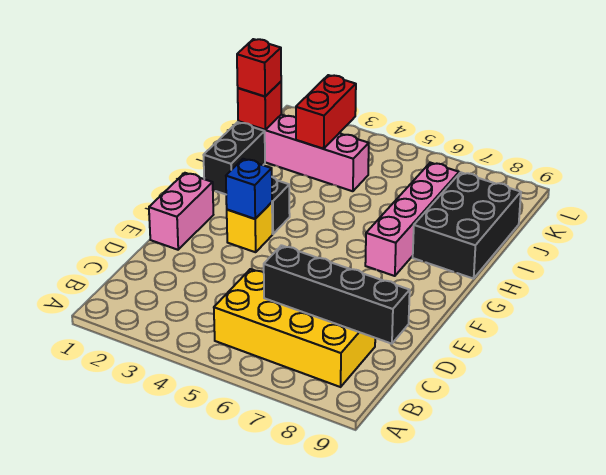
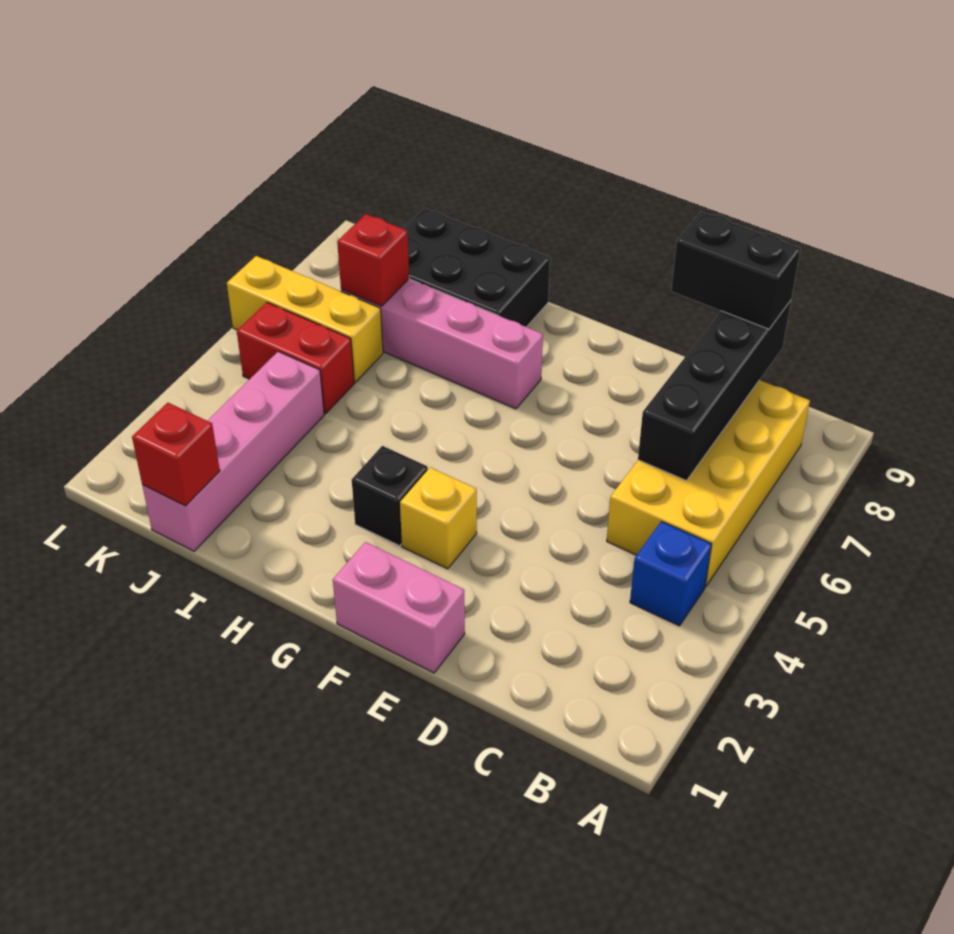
blue brick F3 level 2 -> blue brick B4 level 1
black brick H1:I1 level 1 -> black brick C9:D9 level 3
red brick J1 level 3 -> red brick J7 level 2
red brick J3:K3 level 2 -> red brick J5:K5 level 1
none -> yellow brick J6:L6 level 1

